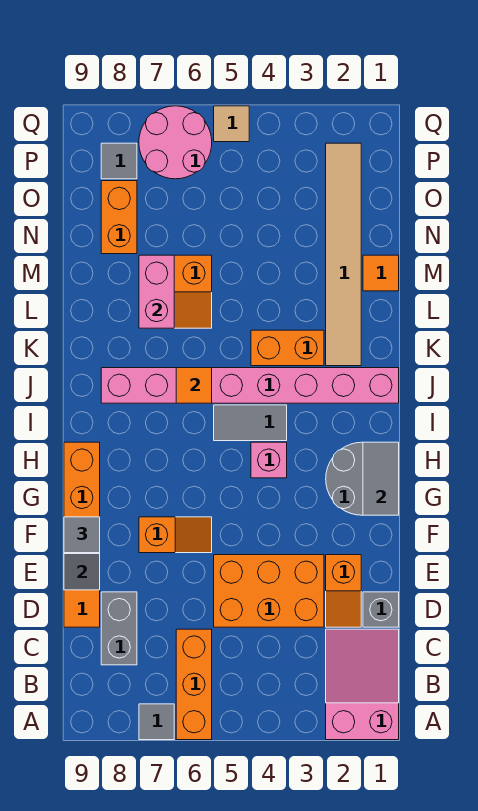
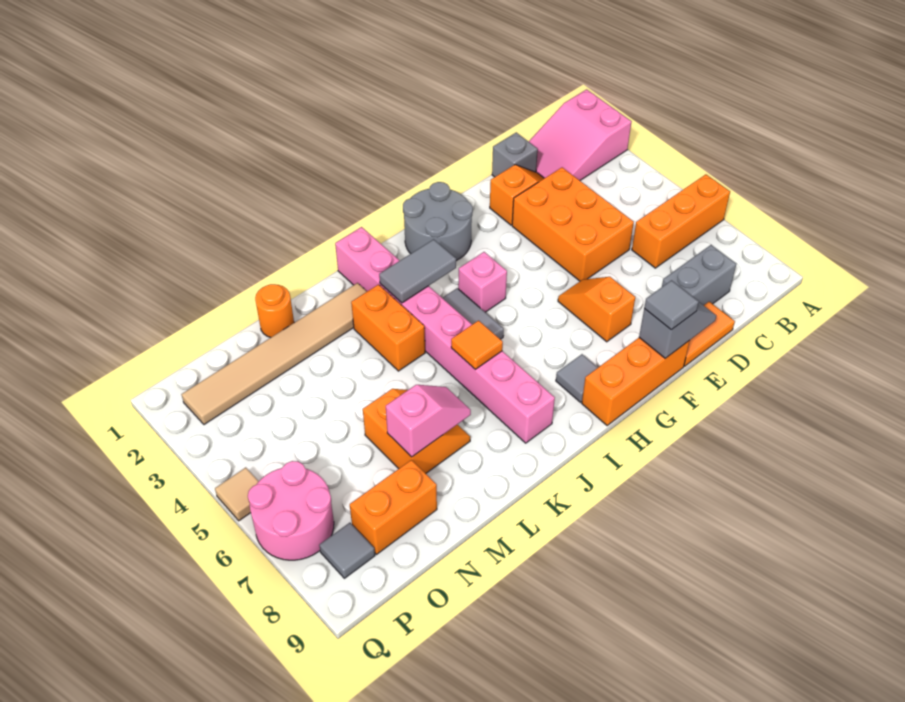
grey tile A7 level 1 -> grey tile H8 level 1
grey tile G1:H1 level 2 -> grey tile I3:J3 level 2
pink brick L7:M7 level 2 -> pink slope L7:M7 level 2 top M
orange tile M1 level 1 -> orange round brick M1 level 1

